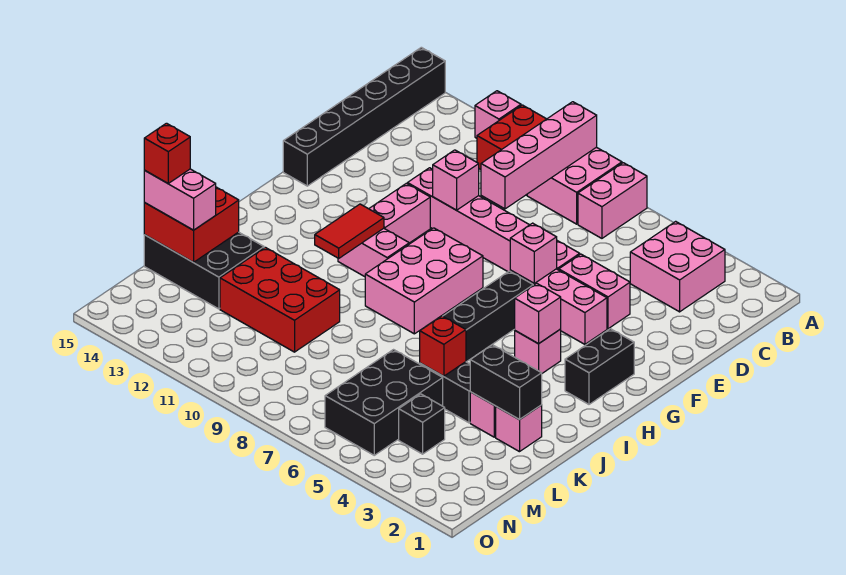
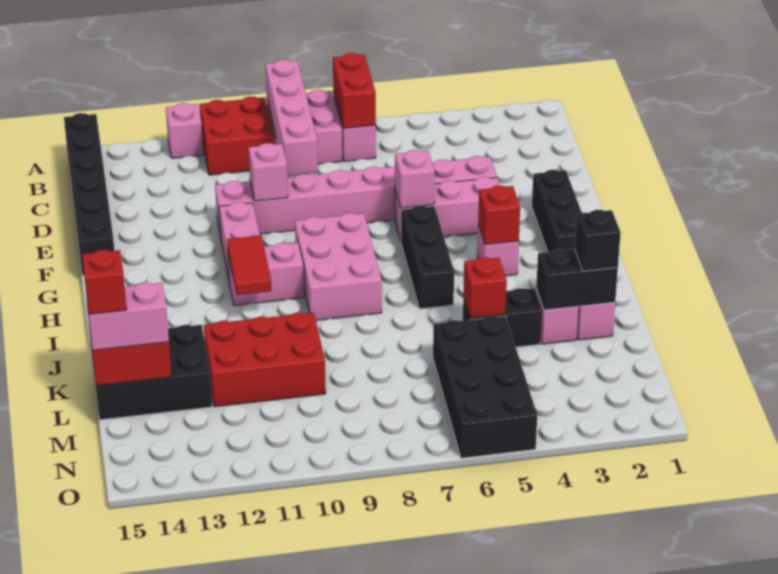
none -> red brick A7:B7 level 2
pink brick B3:C4 level 1 -> none
black brick G2:H2 level 1 -> black brick F2:H2 level 1
pink brick H4 level 2 -> red brick H4 level 2
black brick L5:N6 level 1 -> black brick L5:O6 level 1
black brick M4 level 1 -> black brick K2 level 3

